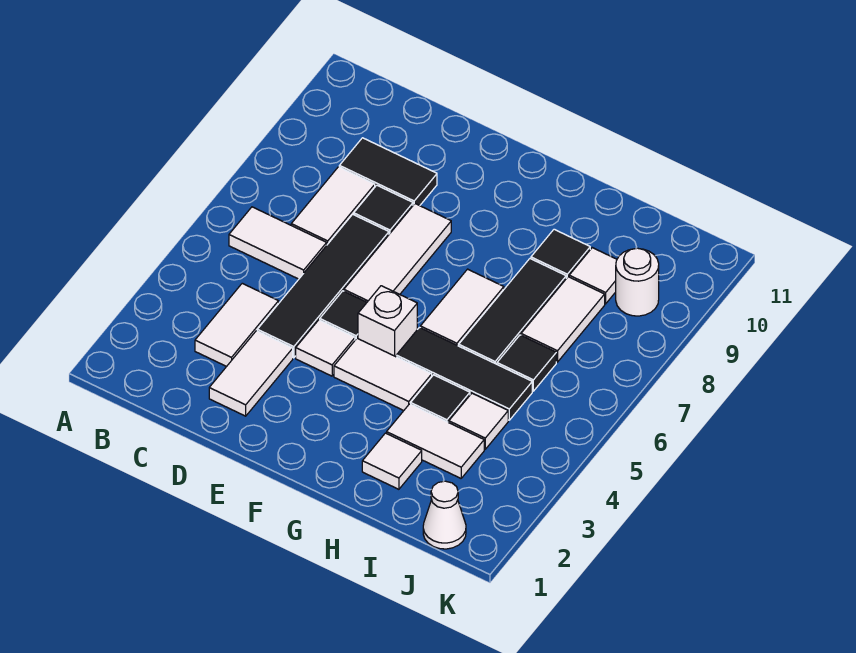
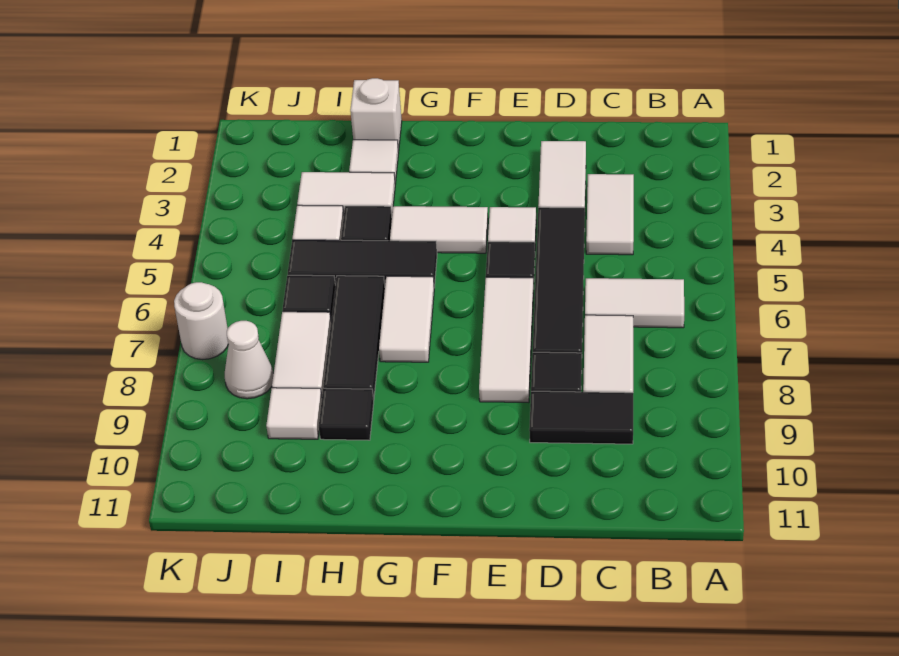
white brick F5 level 1 -> white brick H1 level 1
white cone J1 level 1 -> white cone J8 level 1
white round brick J9 level 1 -> white round brick K7 level 1

